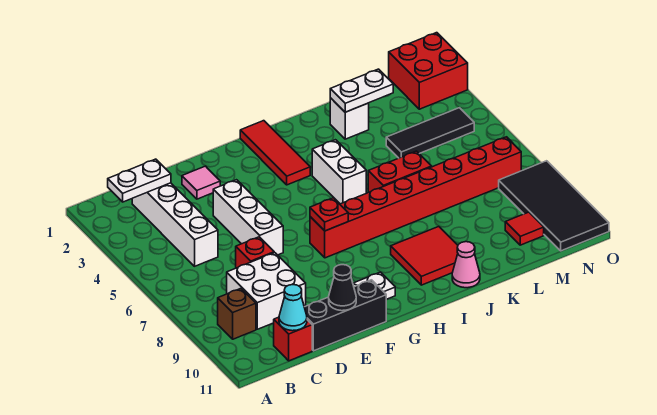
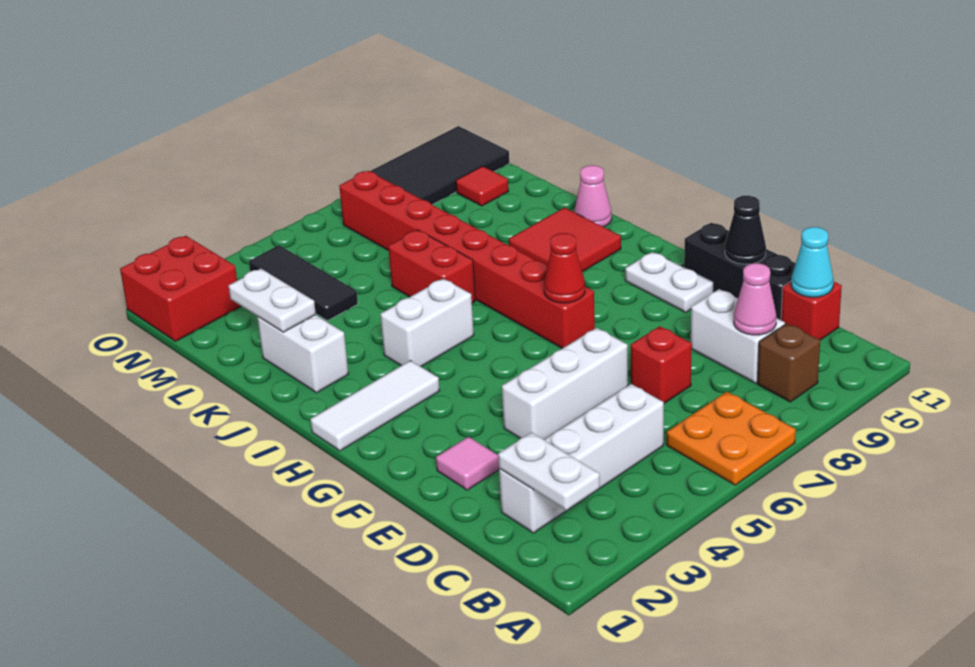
none -> orange plate A6:B7 level 1
white brick C8:D9 level 1 -> white brick C9:D9 level 1
none -> pink cone C9 level 2
red plate G7 level 2 -> red cone G7 level 2
red tile H1:H3 level 1 -> white tile H1:H3 level 1
white brick K2 level 1 -> white brick J2:K2 level 1

